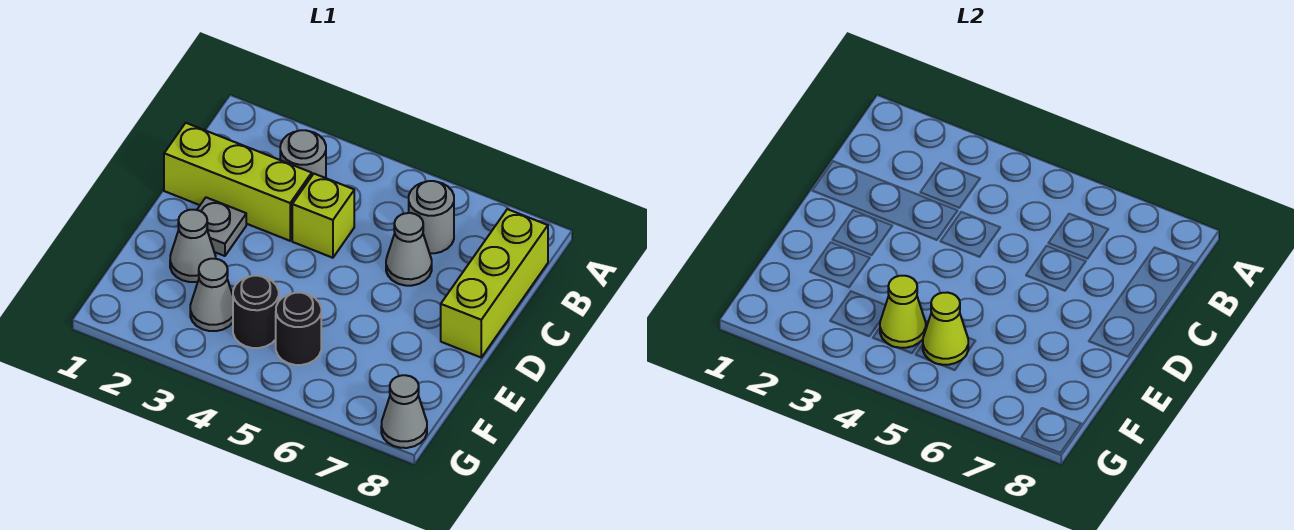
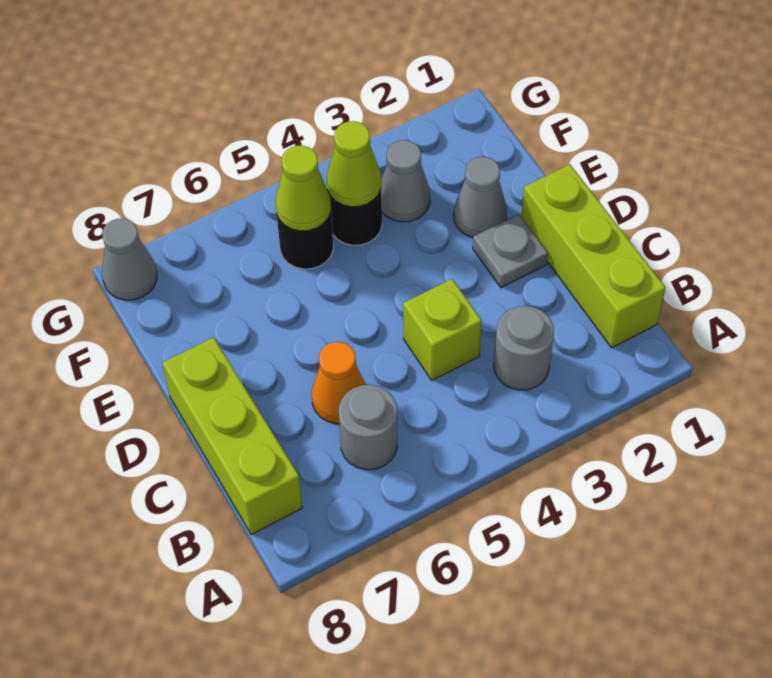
lime brick C1:C3 level 1 -> lime brick B1:D1 level 1
grey cone C6 level 1 -> orange cone C6 level 1

